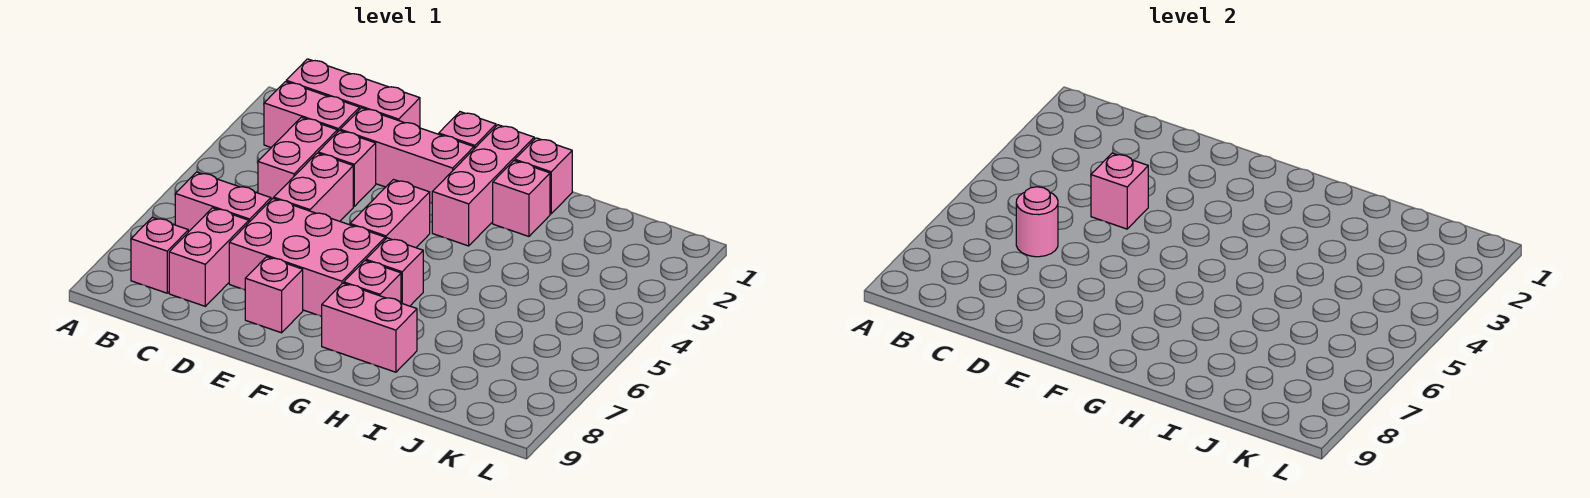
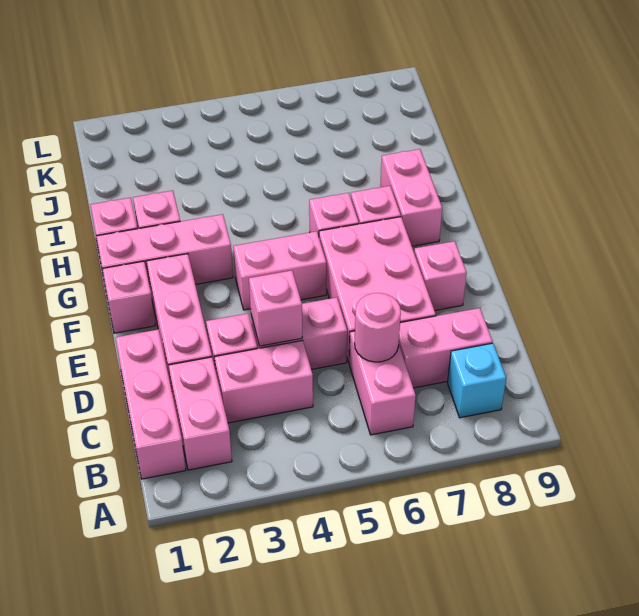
pink brick B8 level 1 -> cyan brick B8 level 1

